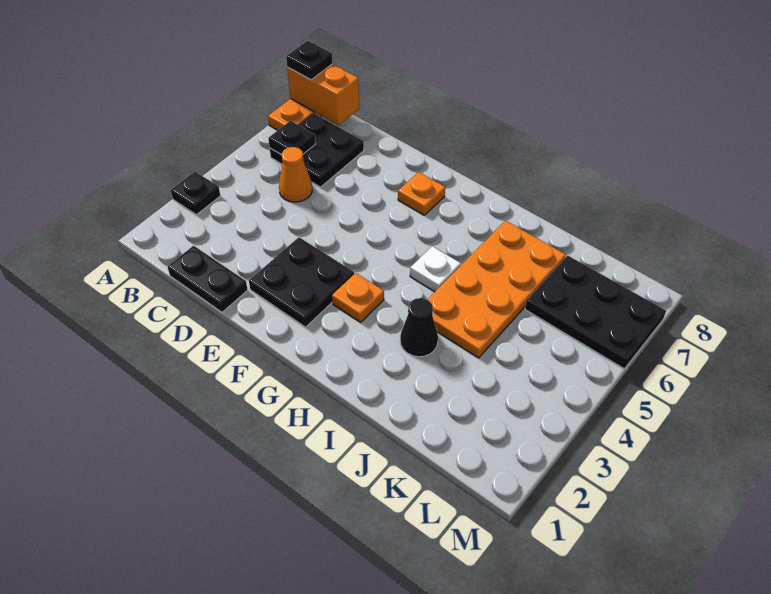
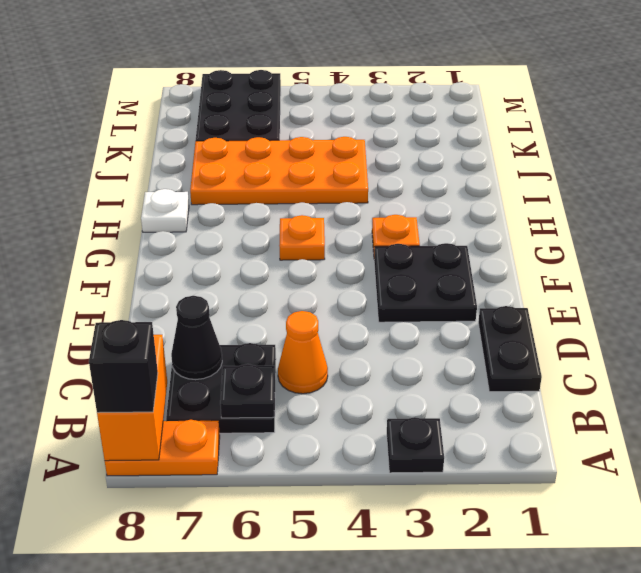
black plate A8 level 3 -> black brick A8 level 3
orange plate F7 level 1 -> orange plate G5 level 1
white plate H5 level 1 -> white plate H8 level 1
black cone I3 level 1 -> black cone C7 level 2

